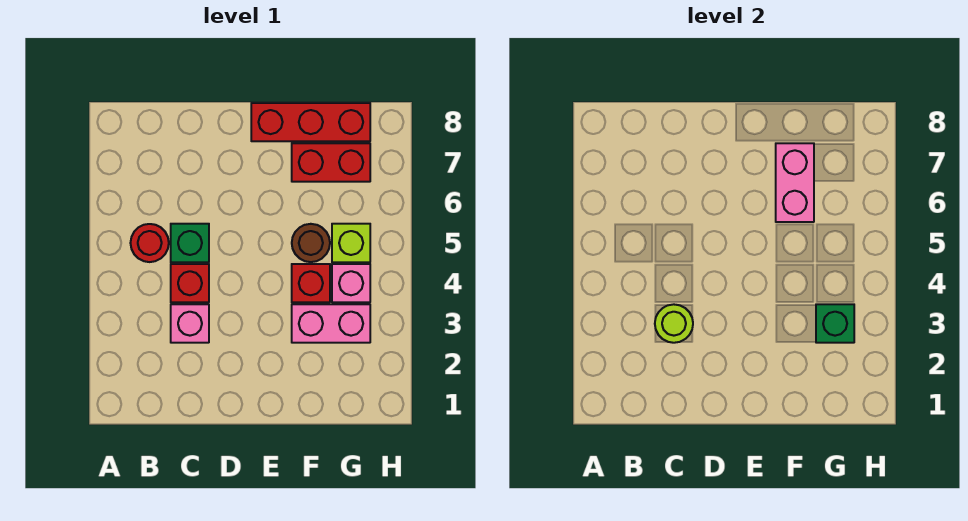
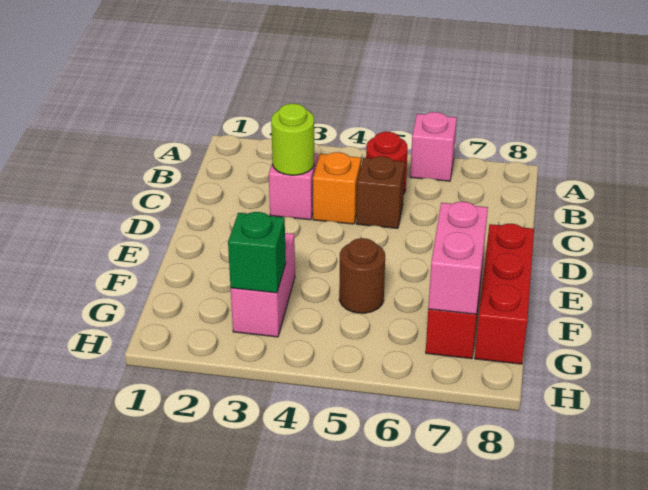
red brick C4 level 1 -> orange brick C4 level 1
green brick C5 level 1 -> brown brick C5 level 1
red brick F4 level 1 -> none
pink brick F6:F7 level 2 -> pink brick F7:G7 level 2
pink brick G4 level 1 -> pink brick A6 level 1
lime brick G5 level 1 -> none

